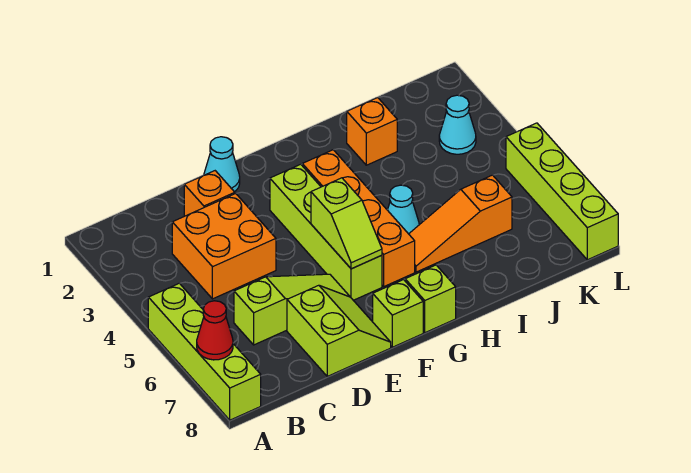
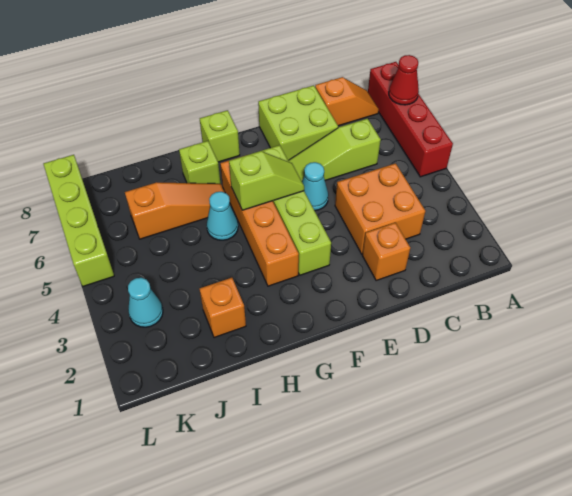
lime brick A5:A8 level 1 -> red brick A5:A8 level 1
none -> orange slope B8:C8 level 1 top C
lime slope D7:E8 level 1 top D -> lime brick D7:E8 level 1
cyan cone E1 level 1 -> cyan cone E5 level 1
lime slope F5:F6 level 2 top 5 -> lime slope F5:G5 level 2 top G
lime brick F8 level 1 -> lime brick H7 level 1

